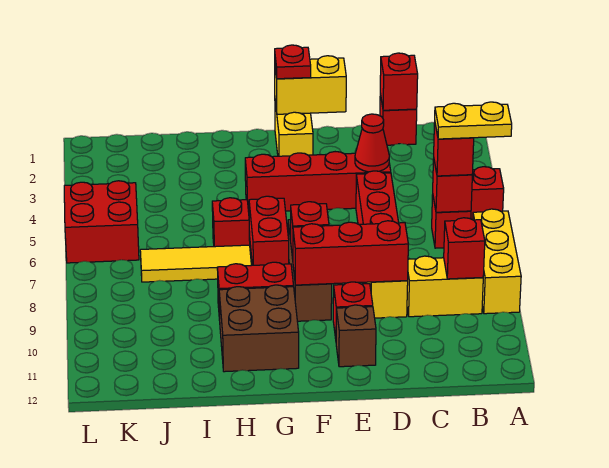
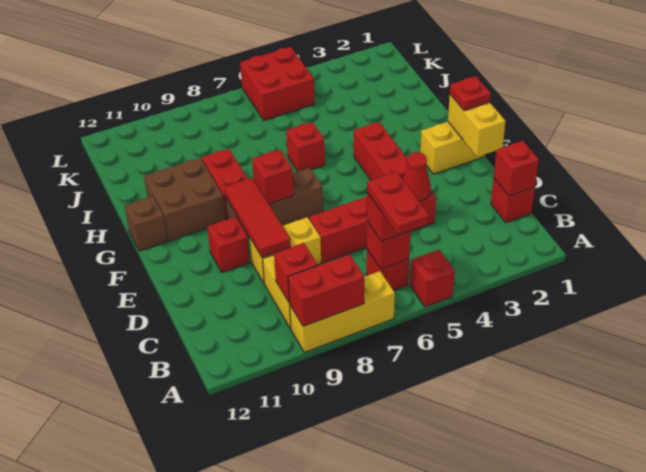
yellow plate A6:B6 level 4 -> red plate A6:B6 level 4
red brick D9:F9 level 2 -> red tile D9:F9 level 2
brown brick E11 level 1 -> brown brick G12 level 1
red brick G6:G7 level 1 -> red brick A8:A9 level 2
yellow tile H7:J7 level 1 -> none

